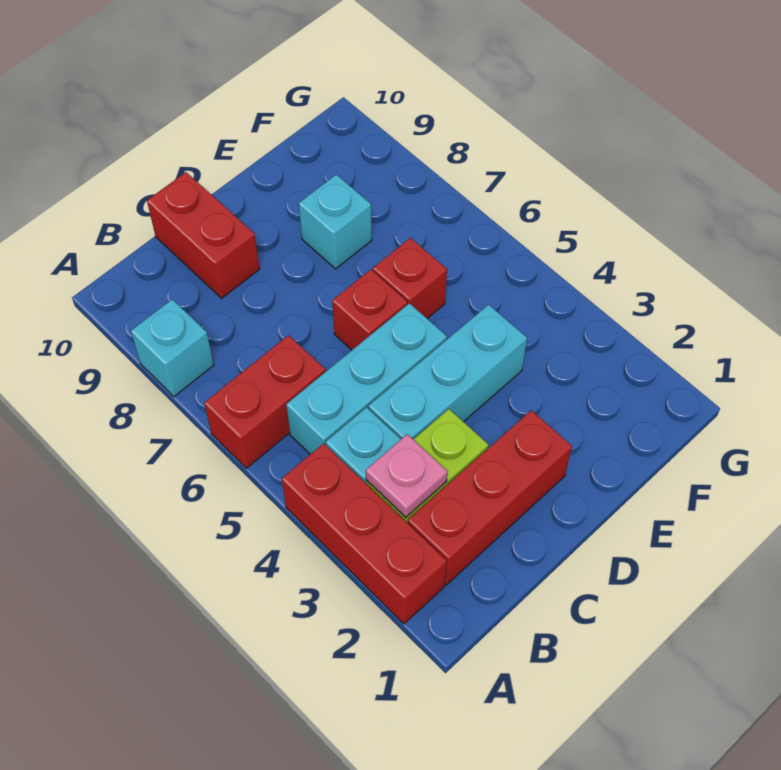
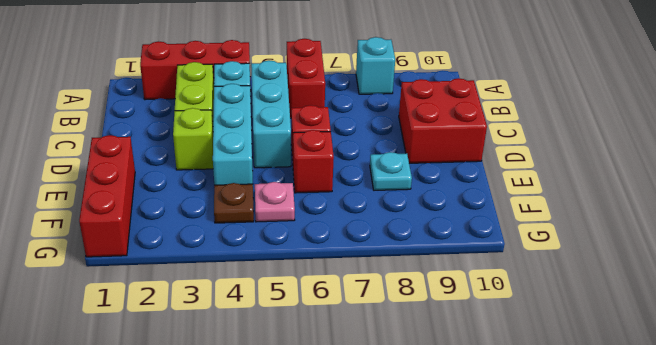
red brick B2:D2 level 1 -> red brick E1:G1 level 1
pink plate B3 level 2 -> pink plate F5 level 1
red brick C9:C10 level 1 -> red brick C9:D10 level 1
none -> lime brick D3 level 1
cyan brick E8 level 1 -> cyan plate E8 level 1
none -> brown plate F4 level 1

